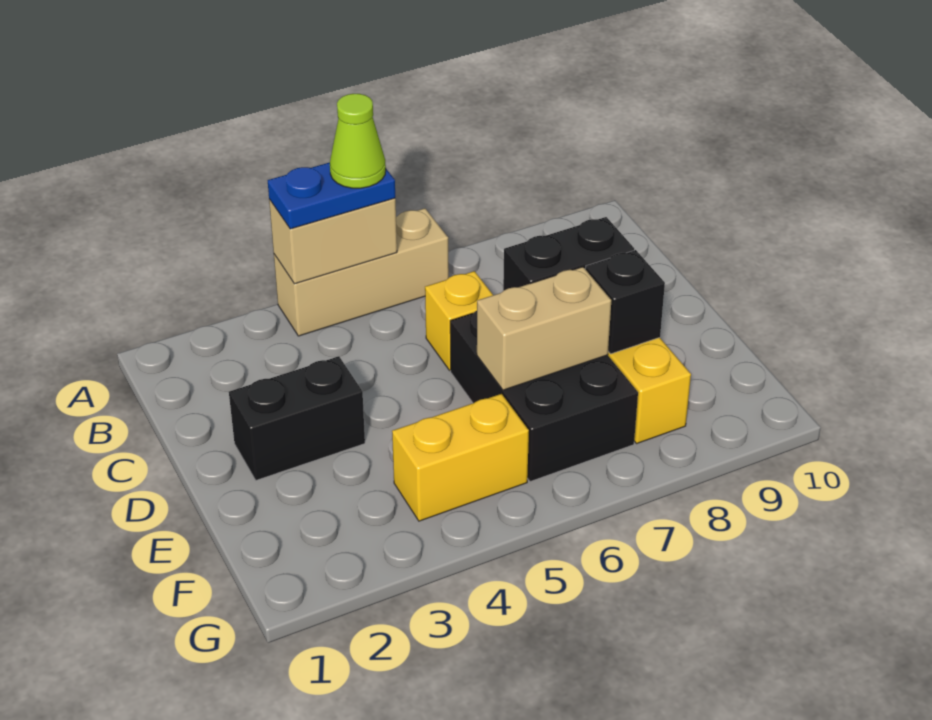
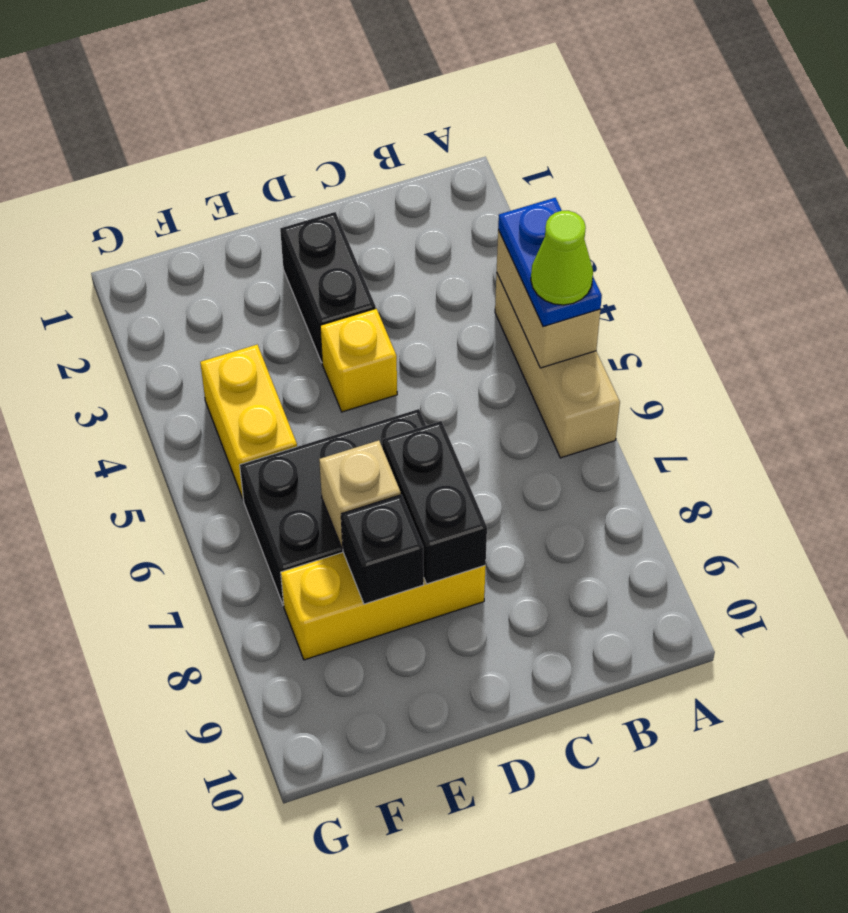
yellow brick C6 level 1 -> yellow brick D4 level 1
tan brick E6:E7 level 2 -> tan brick E7 level 2

